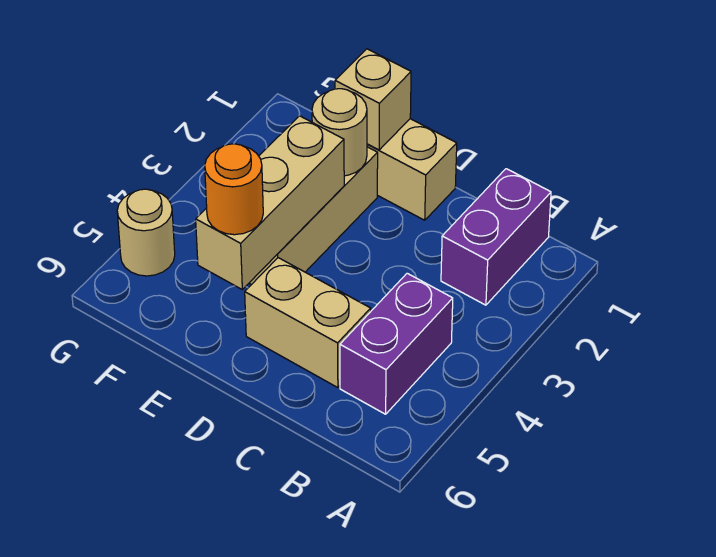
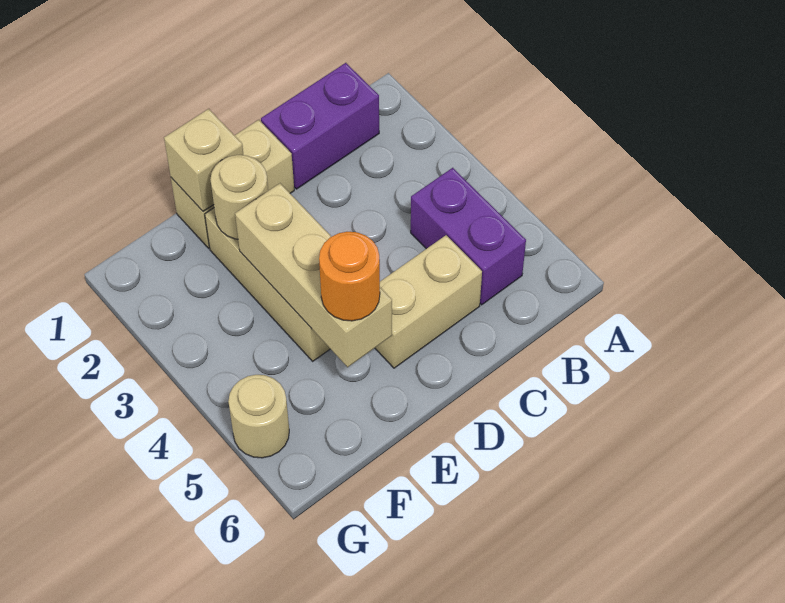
purple brick B1:B2 level 1 -> purple brick B1:C1 level 1

